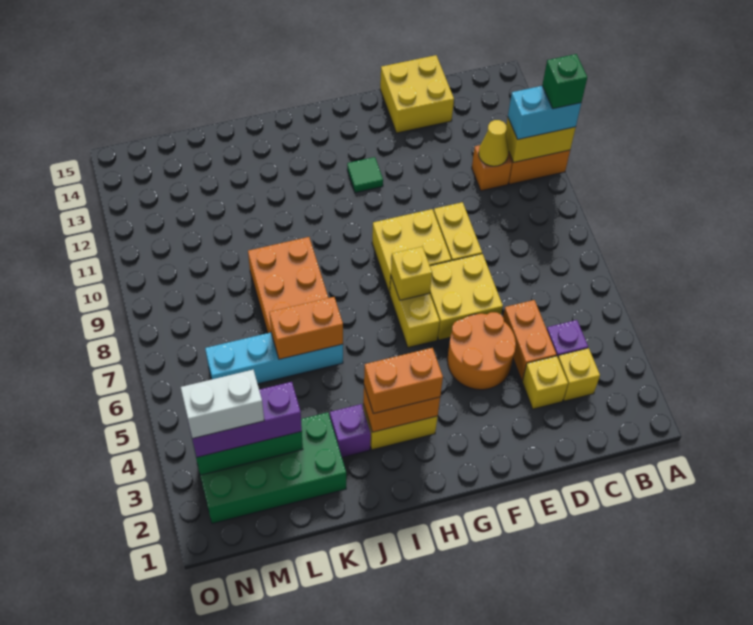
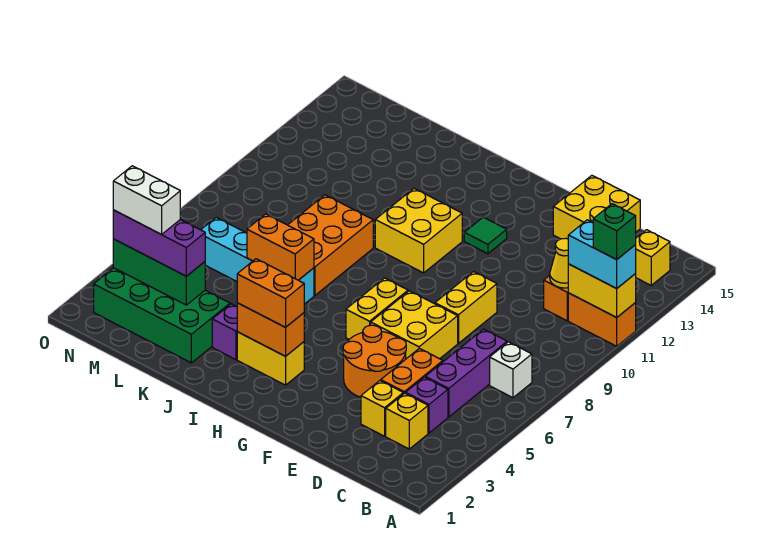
none -> white brick B7 level 1
none -> purple brick C5:C7 level 1
yellow brick F8:G9 level 1 -> yellow brick H10:I11 level 1
yellow brick G7 level 2 -> yellow brick B14 level 1

